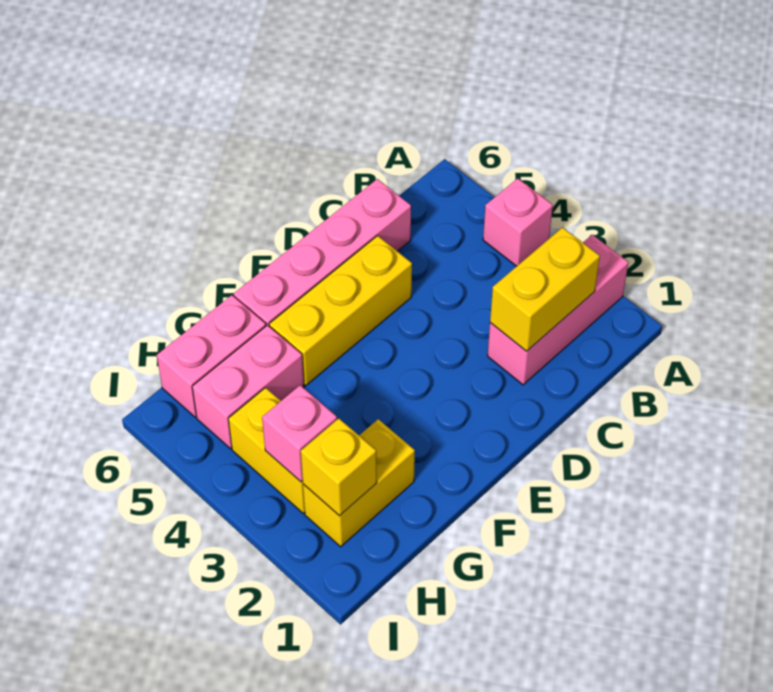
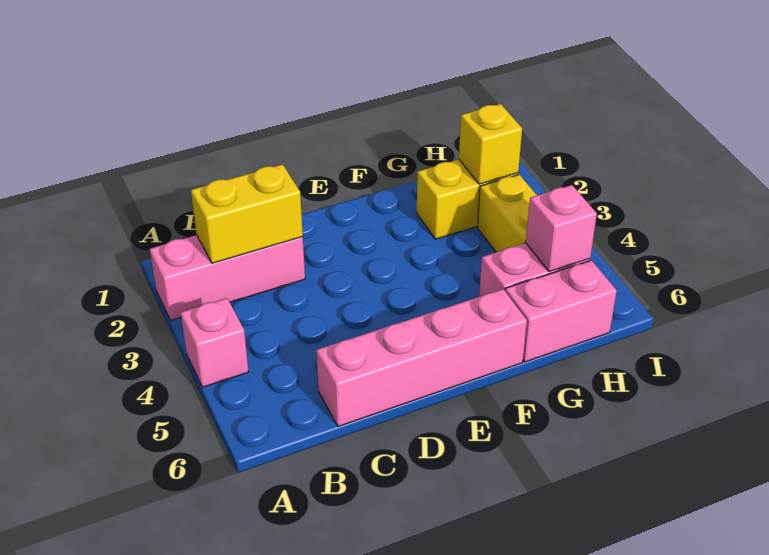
yellow brick D5:F5 level 1 -> none
pink brick H3 level 2 -> pink brick H5 level 2

